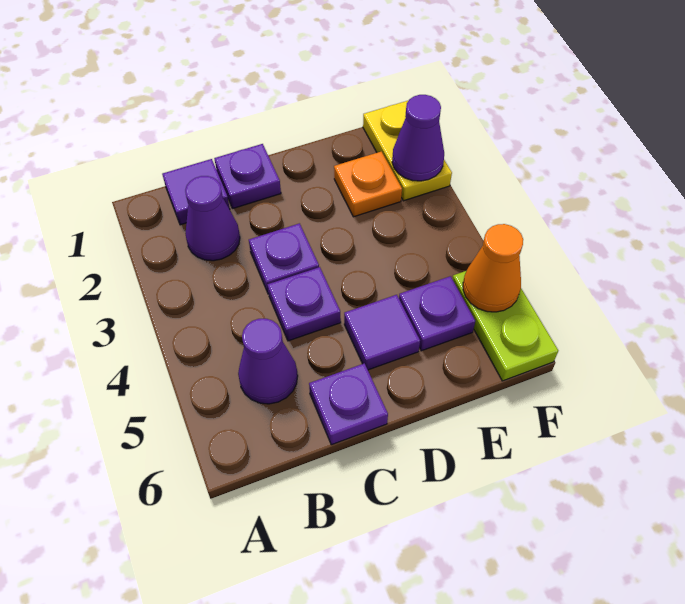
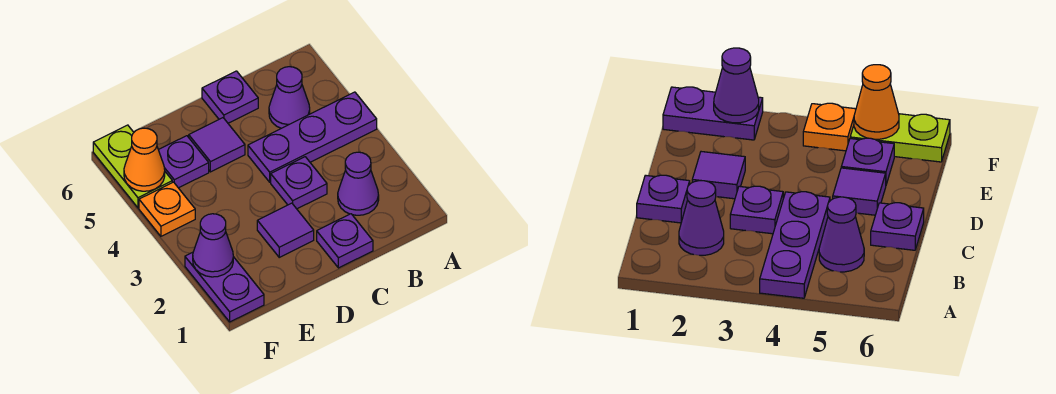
purple tile B1 level 1 -> purple tile D2 level 1
purple plate C4 level 1 -> purple plate A4:C4 level 1
orange plate E2 level 1 -> orange plate F4 level 1
yellow plate F1:F2 level 1 -> purple plate F1:F2 level 1

